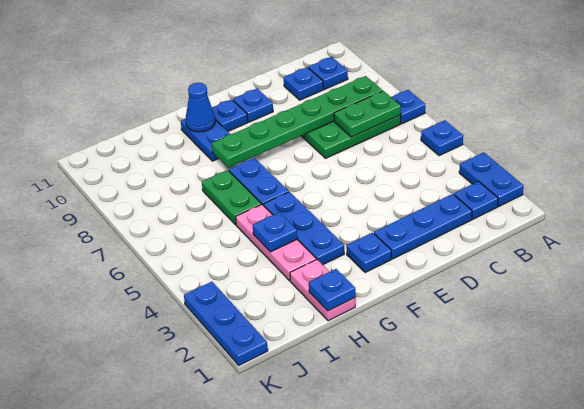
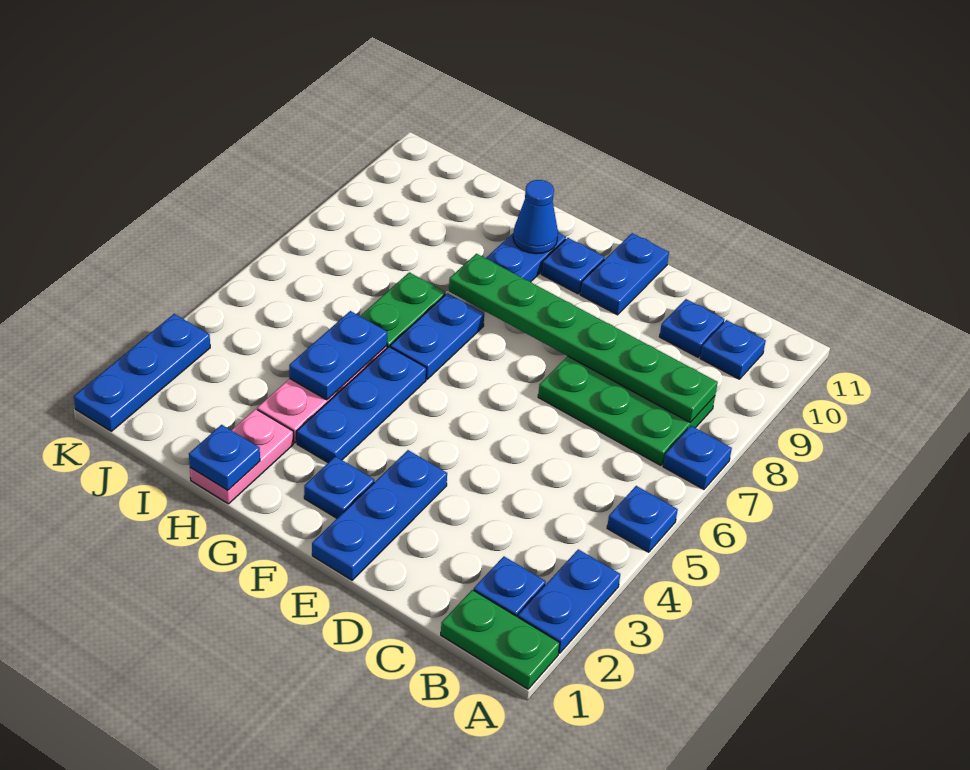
green plate B7:C7 level 2 -> green plate A1:B1 level 1
blue plate C2:E2 level 1 -> blue plate E1:E3 level 1
blue plate E10 level 1 -> blue plate E10:E11 level 1
blue plate H4 level 2 -> blue plate H4:H5 level 2

